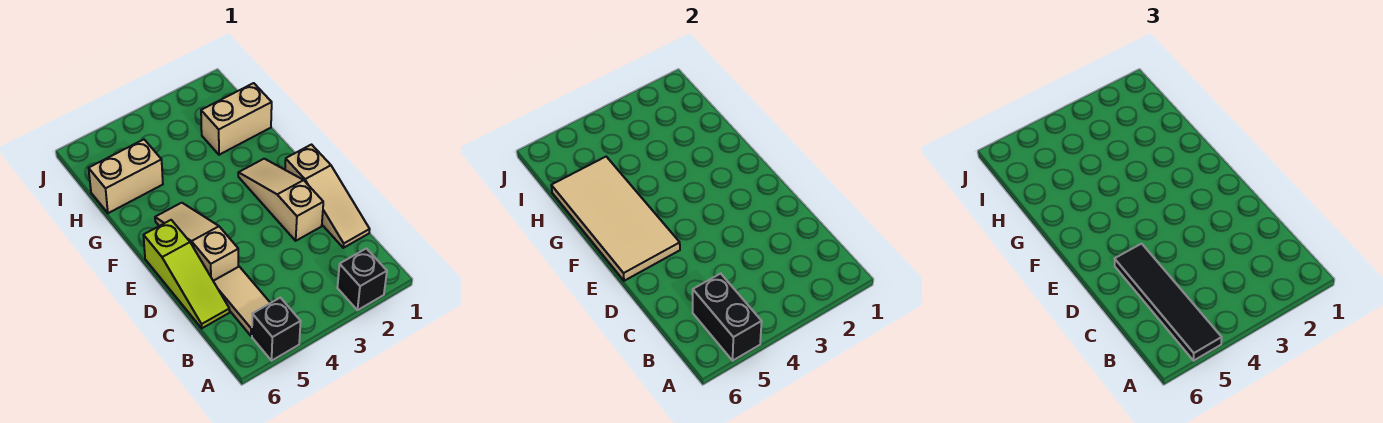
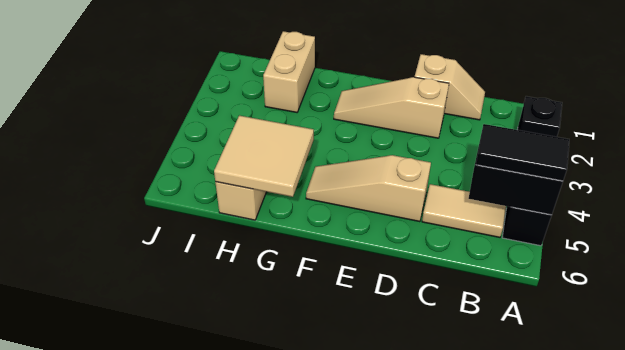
black tile A5:D5 level 3 -> black tile A5:B5 level 3
tan slope C1:E1 level 1 top E -> tan slope C1:D1 level 1 top D
lime slope C6:E6 level 1 top E -> none
tan tile E5:H6 level 2 -> tan tile G5:H6 level 2

